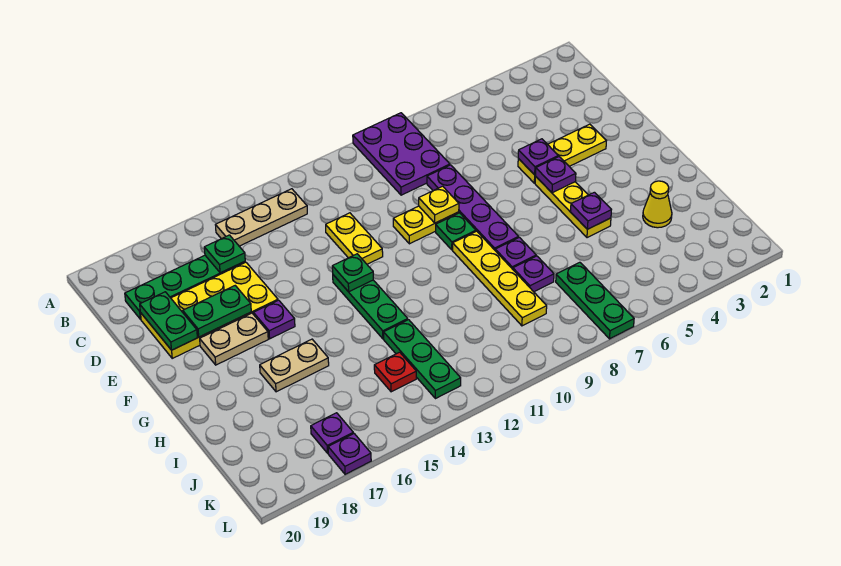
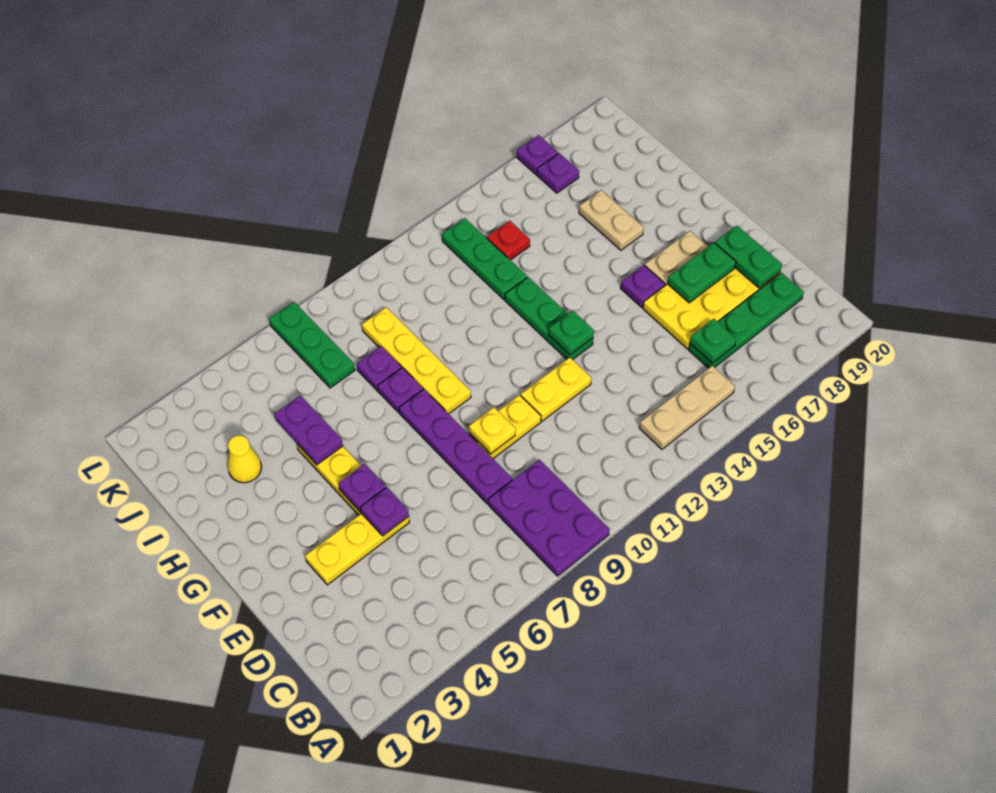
yellow plate D12:E12 level 1 -> yellow plate E11:E12 level 1
green plate F9 level 1 -> none
purple plate H5 level 2 -> purple plate H5:I5 level 2
tan plate H16:H17 level 1 -> tan plate H17:I17 level 1

